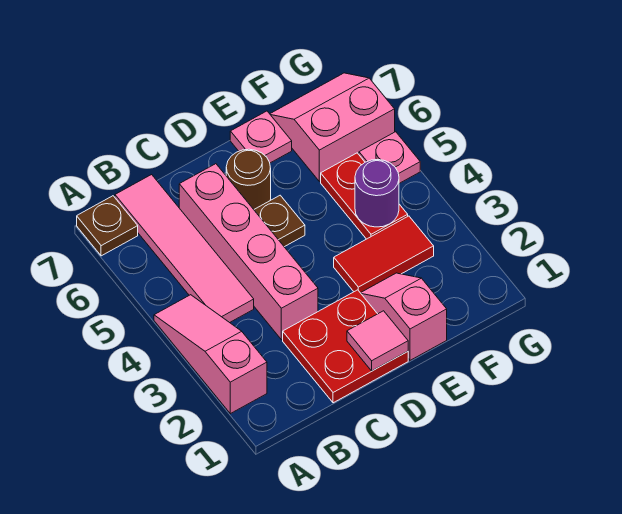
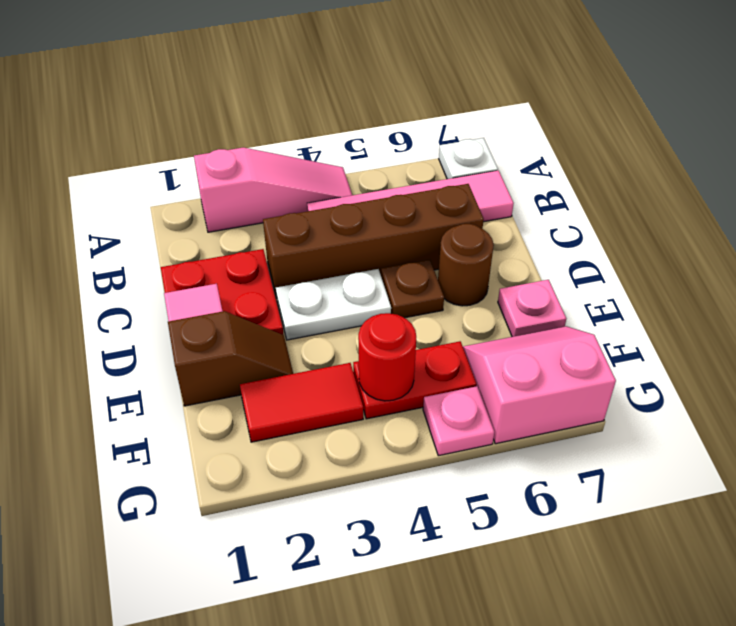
brown plate A7 level 1 -> white plate A7 level 1
pink brick C3:C6 level 1 -> brown brick C3:C6 level 1
none -> white plate D3:D4 level 1
pink slope E1:E2 level 1 top 1 -> brown slope E1:E2 level 1 top 1
red tile E3:F3 level 1 -> red tile F2:F3 level 1
purple round brick F4 level 2 -> red round brick F4 level 2
pink slope F6:G7 level 1 top 6 -> pink slope F6:G7 level 1 top G

